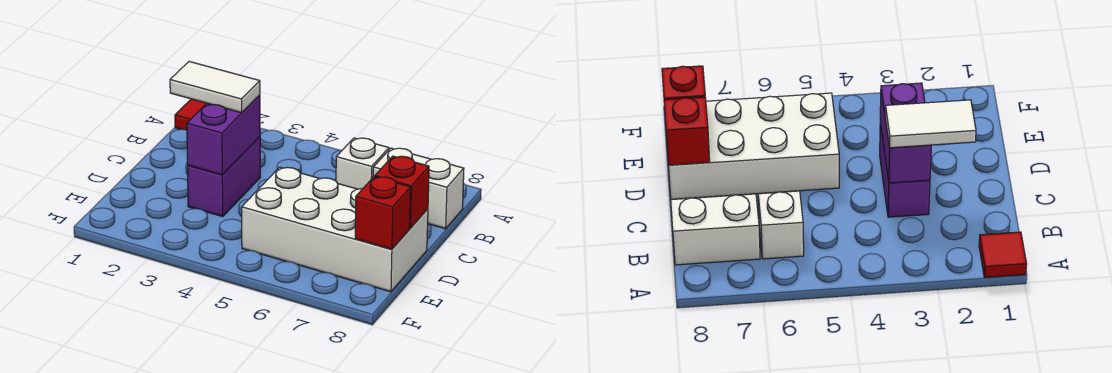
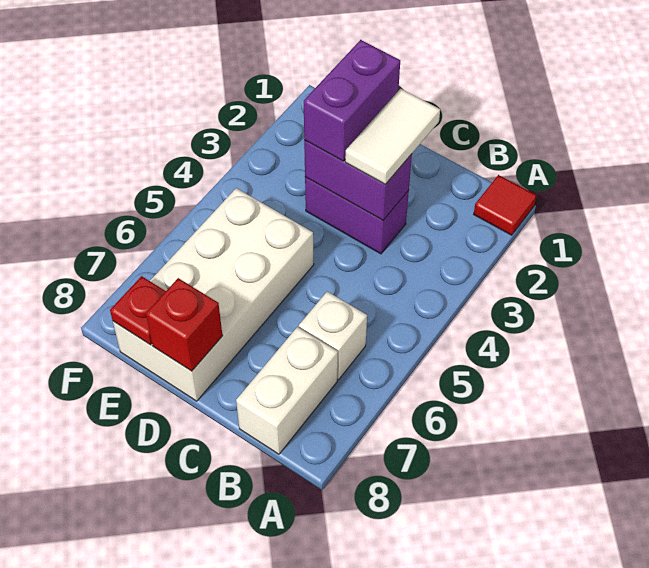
none -> purple brick D2:D3 level 3
red brick E8 level 2 -> red plate E8 level 2

